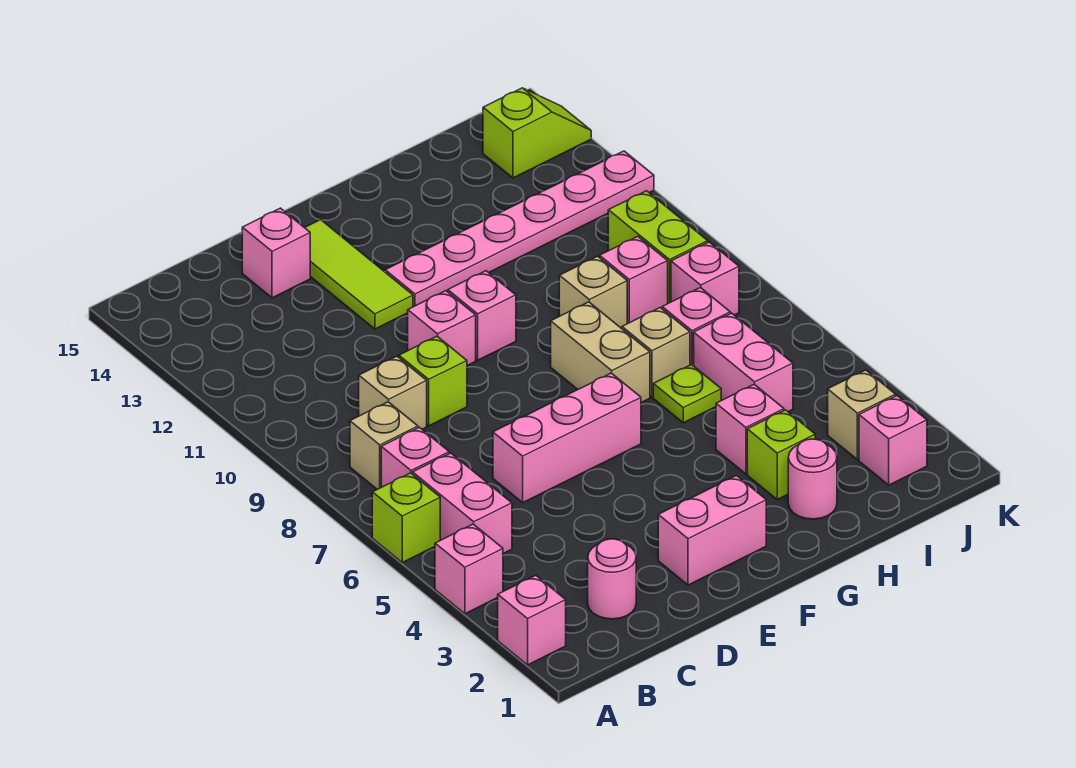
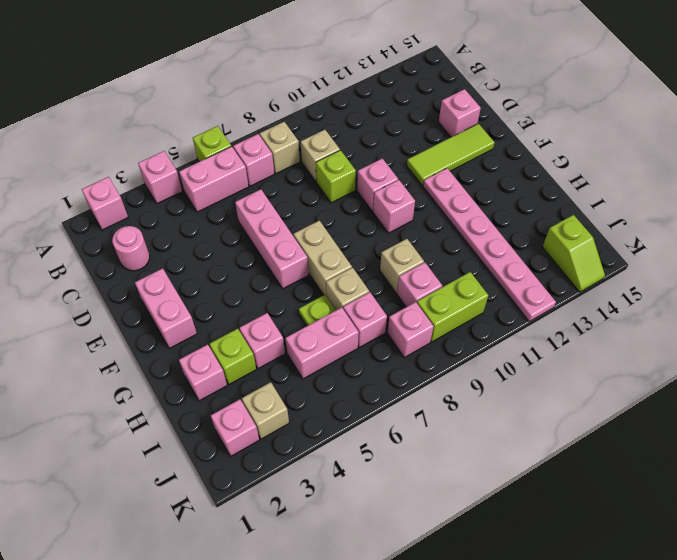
tan brick G7:G8 level 1 -> tan brick F7:G7 level 1
pink round brick H2 level 1 -> pink brick H2 level 1

